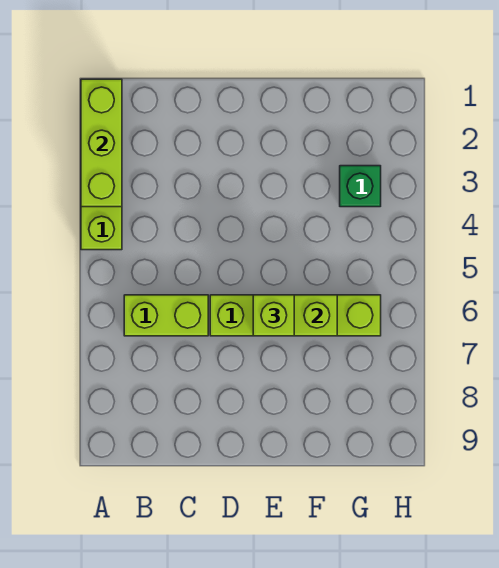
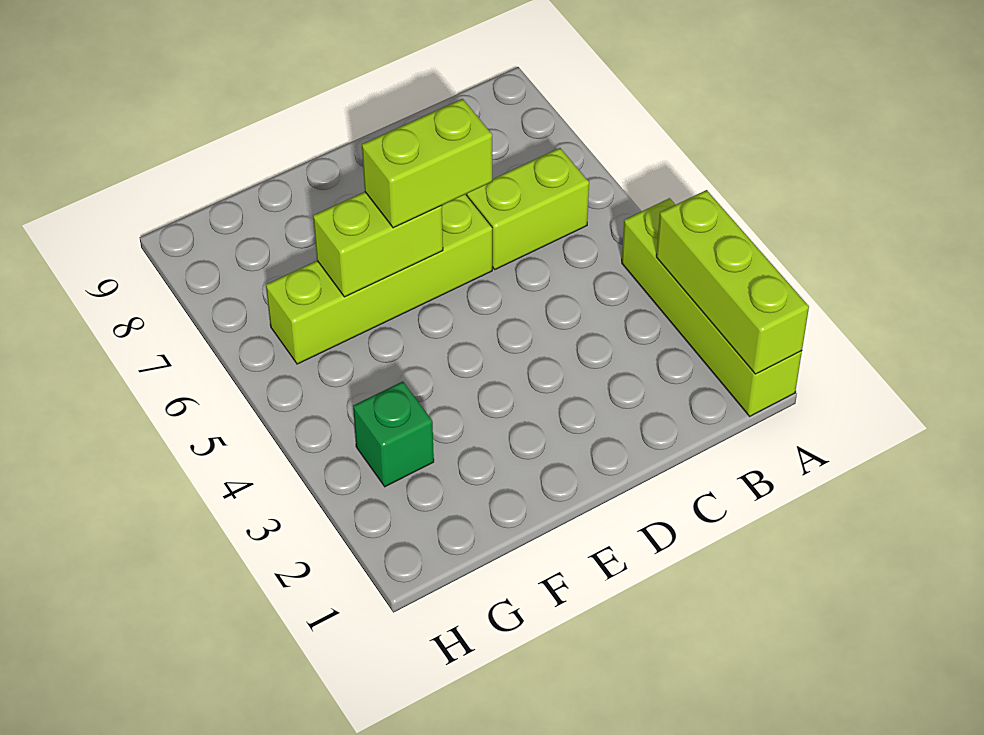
lime brick E6 level 3 -> lime brick D6:E6 level 3

